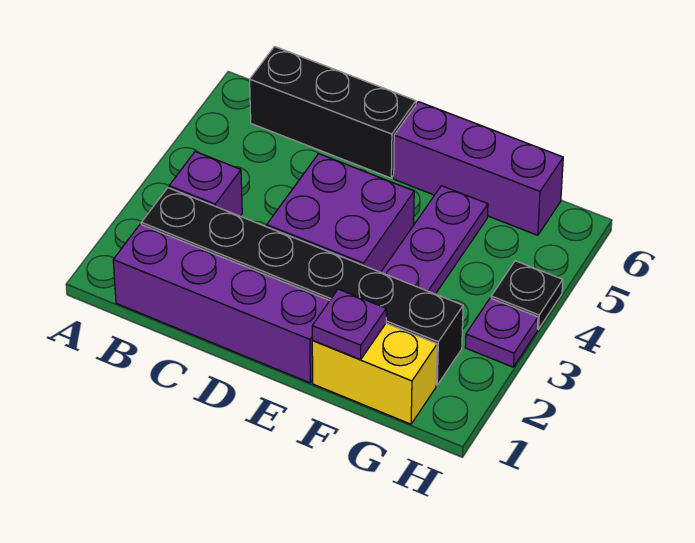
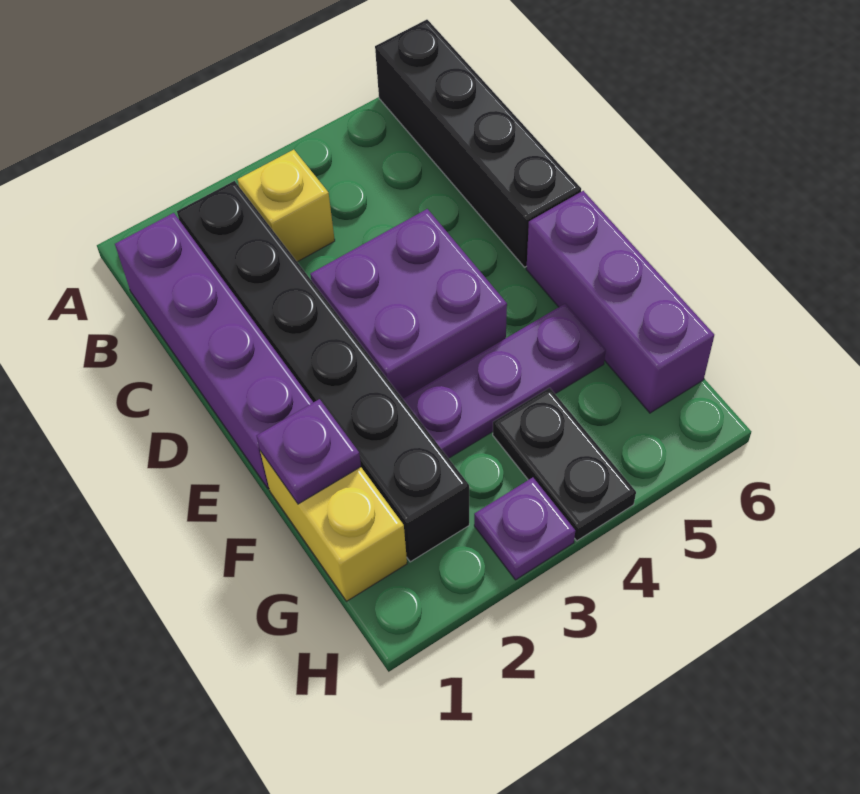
purple brick B3 level 1 -> yellow brick B3 level 1
black brick B6:D6 level 1 -> black brick A6:D6 level 1
black plate H4 level 1 -> black plate G4:H4 level 1

